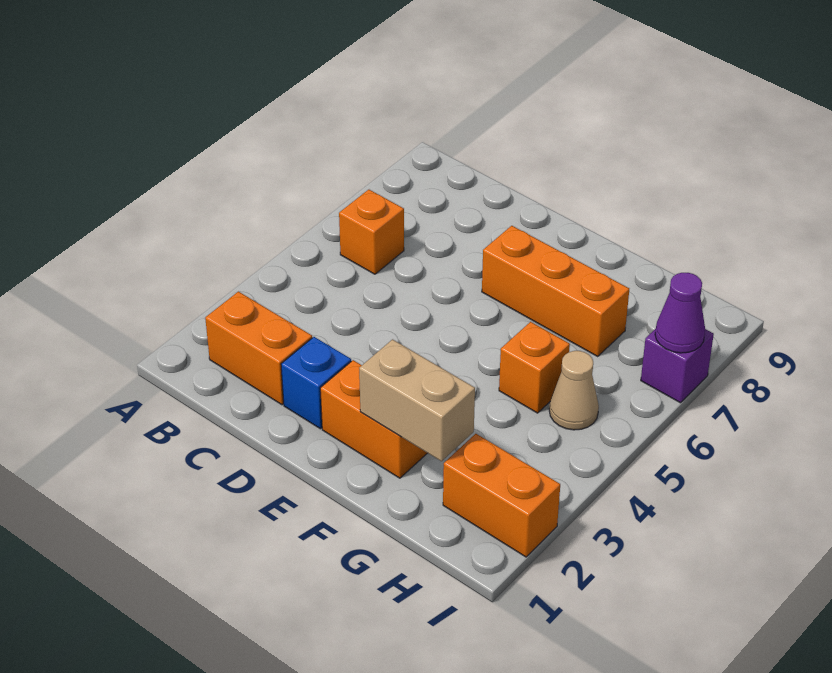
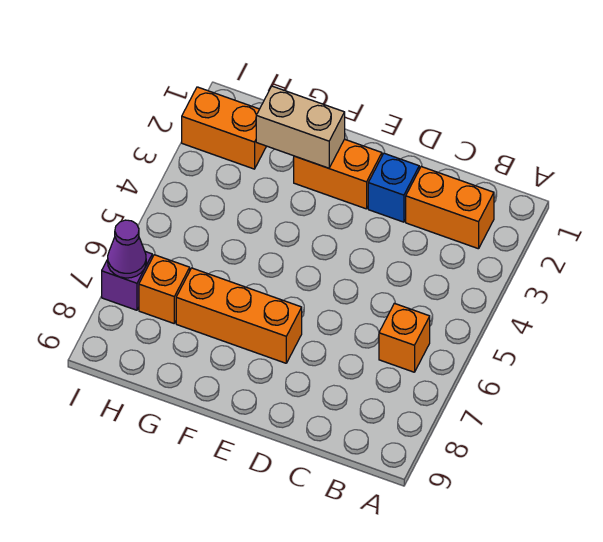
orange brick G5 level 1 -> orange brick H7 level 1
tan cone H5 level 1 -> none

